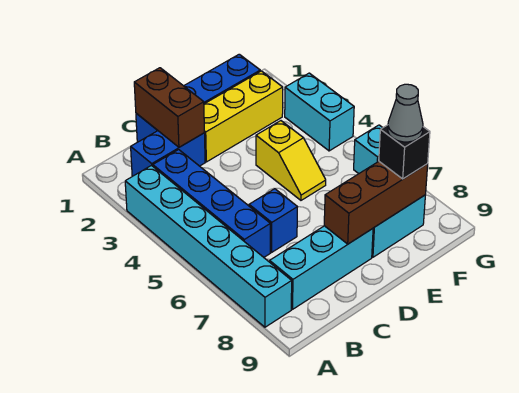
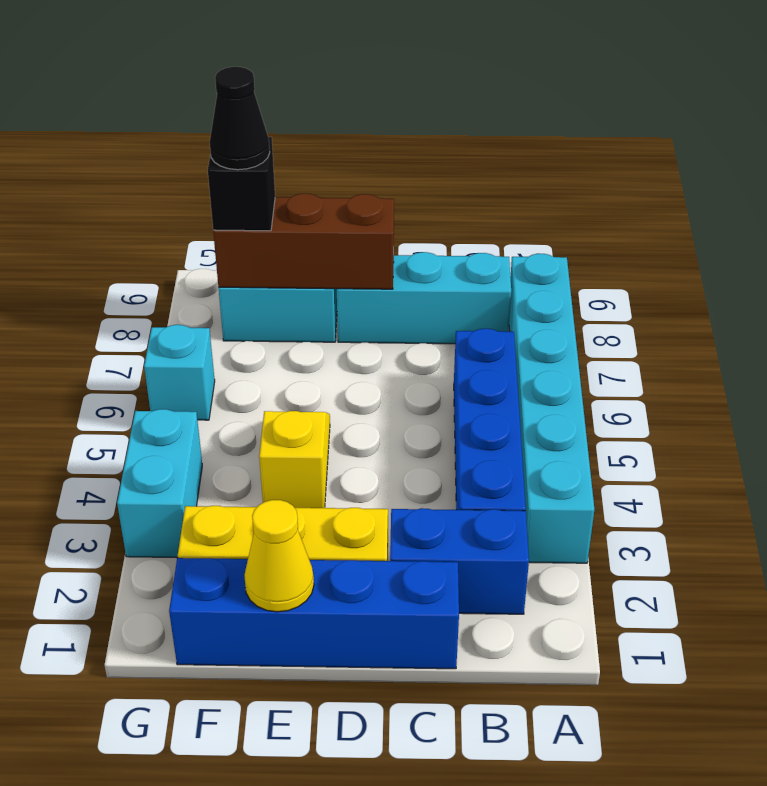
brown brick C1:C2 level 2 -> none
blue brick C6 level 1 -> none
none -> yellow cone E1 level 2
grey cone F8 level 4 -> black cone F8 level 4

